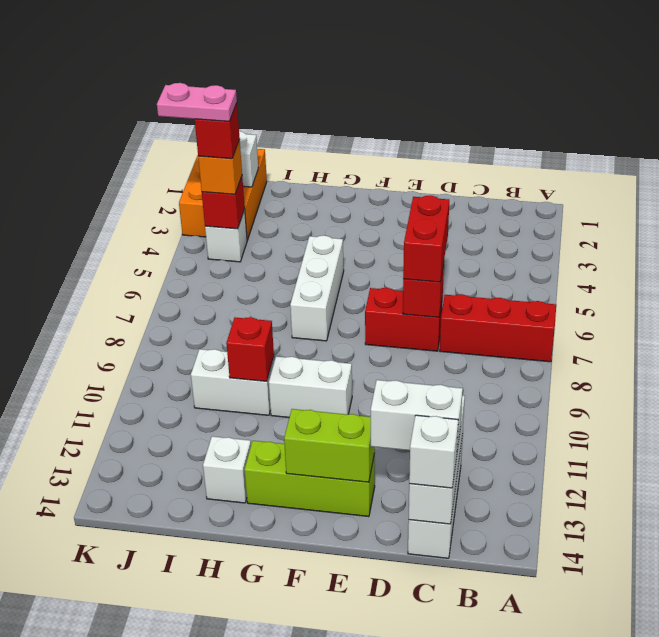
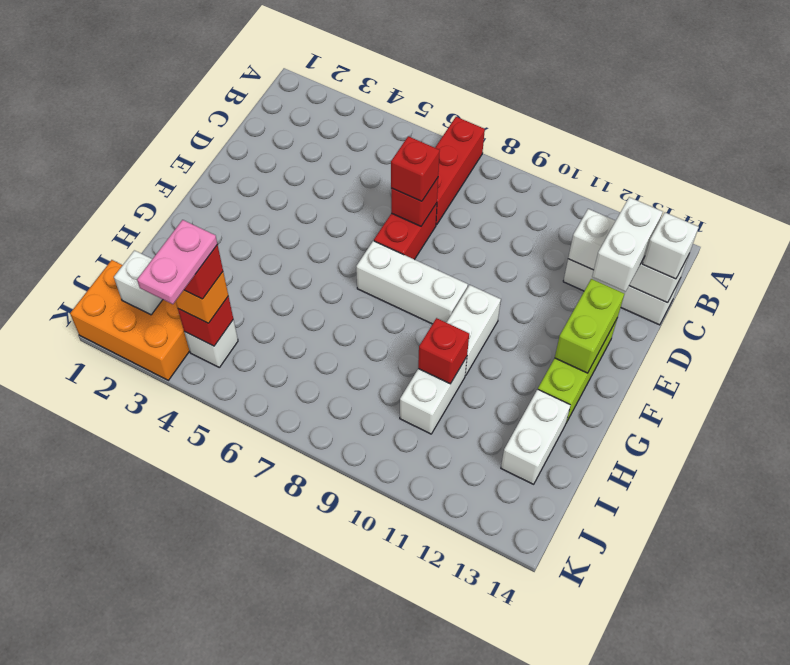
red brick D6:D7 level 3 -> red brick D7 level 3
white brick G5:G7 level 1 -> white brick F7:F9 level 1
white brick H13 level 1 -> white brick H13:I13 level 1

